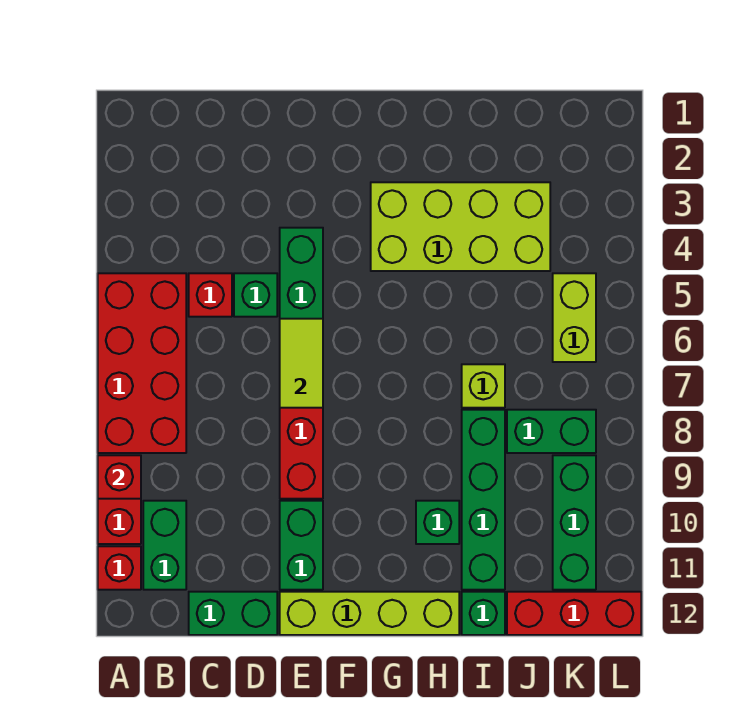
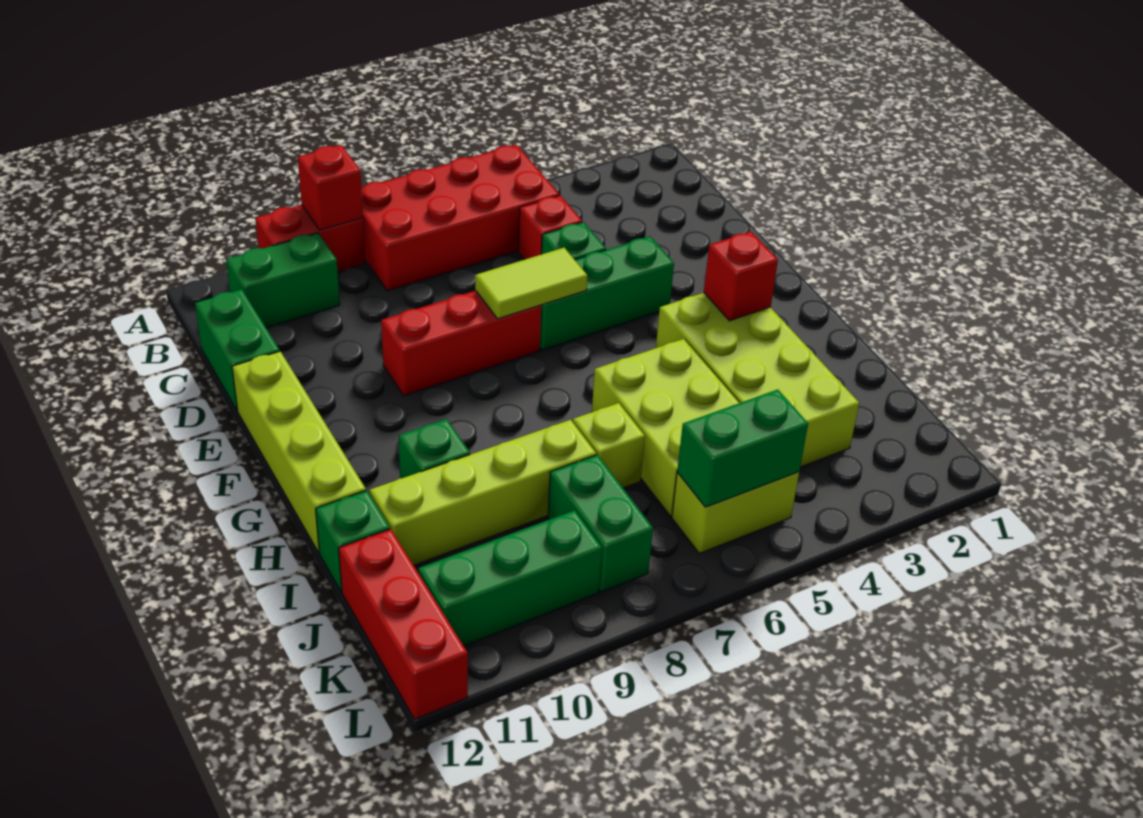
red brick A11 level 1 -> red brick G3 level 2
green brick E10:E11 level 1 -> green brick K5:K6 level 2
none -> lime brick H5:J6 level 1
green brick I8:I11 level 1 -> lime brick I8:I11 level 1

